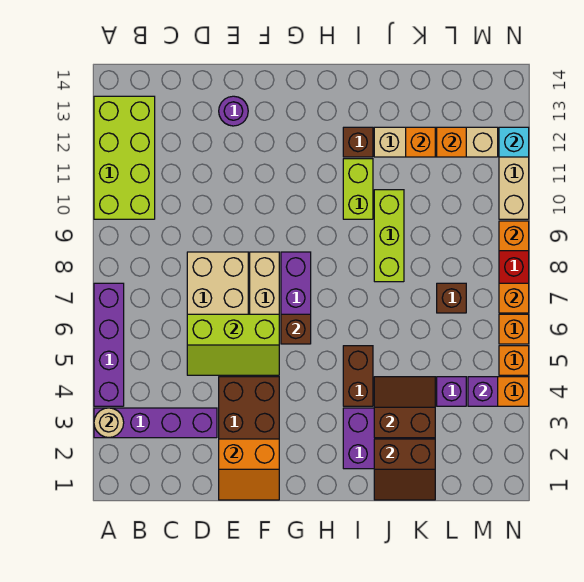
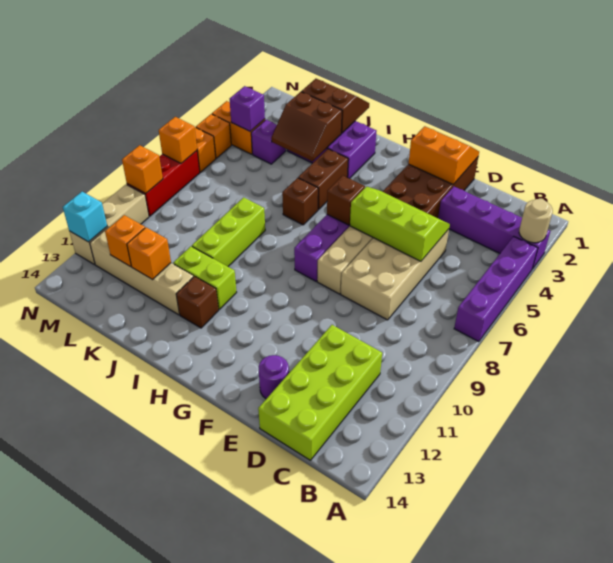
lime brick A10:B13 level 1 -> lime brick C11:D14 level 1
lime brick I10:I11 level 1 -> lime brick I11:J11 level 1
brown brick L7 level 1 -> brown brick I6 level 1

